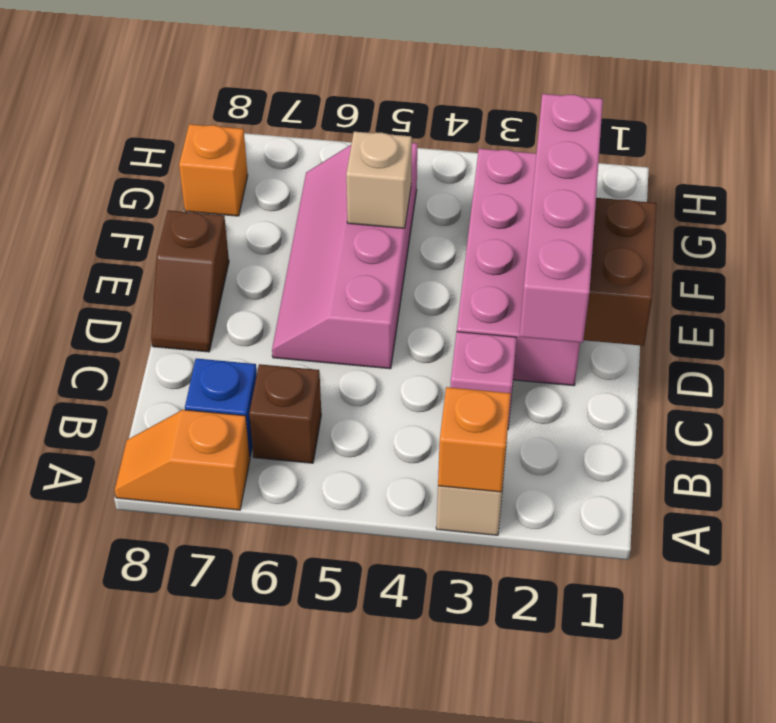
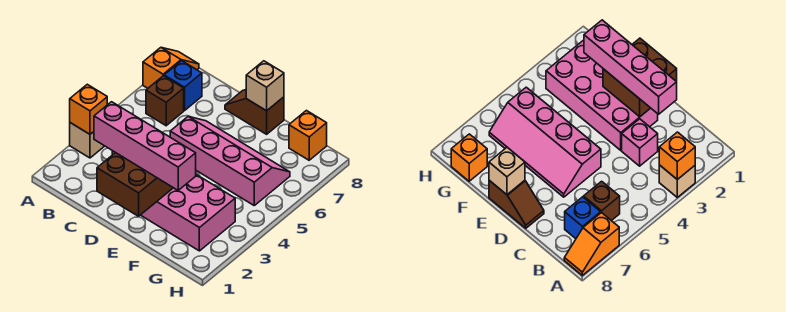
tan brick F5 level 2 -> tan brick E8 level 2

